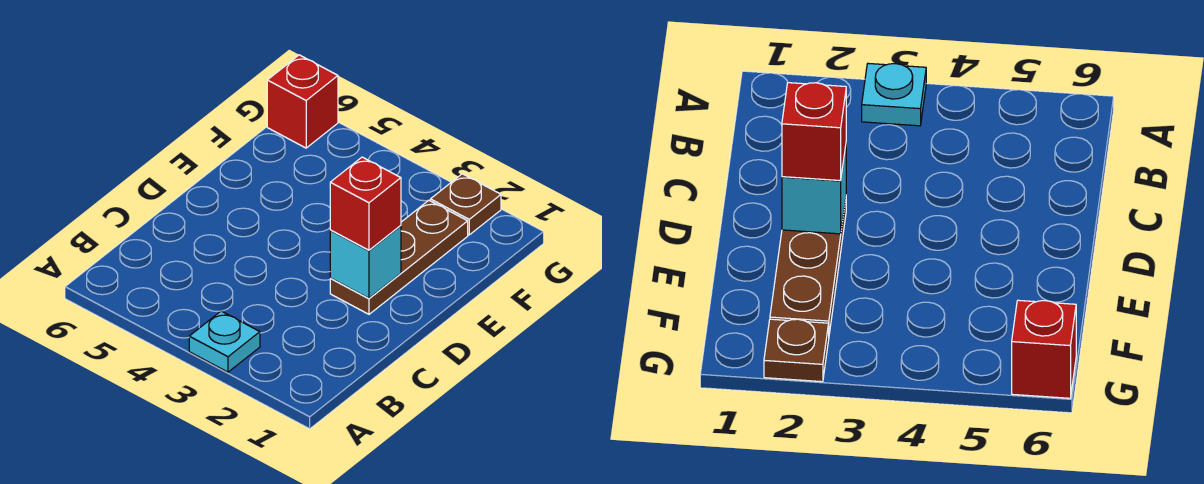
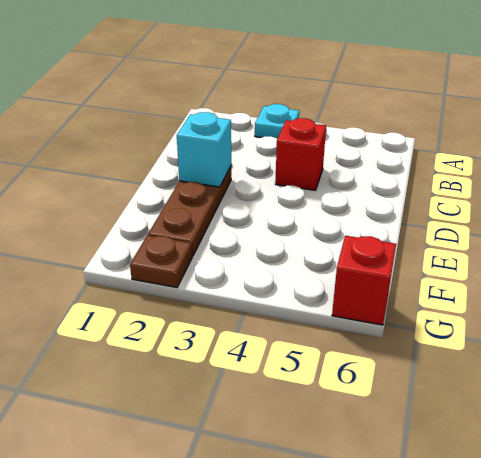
red brick D2 level 3 -> red brick C4 level 1

